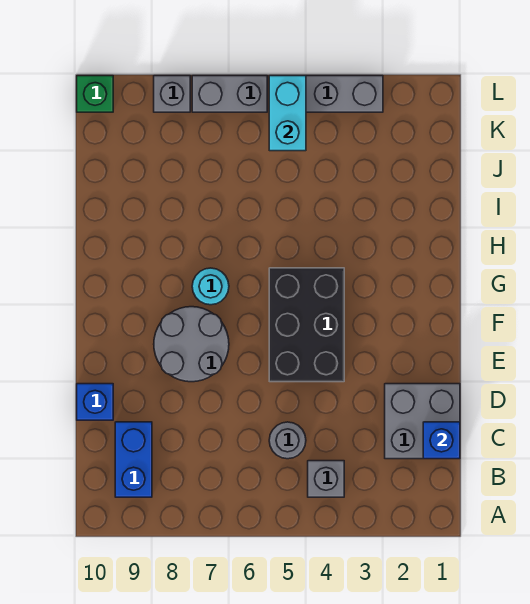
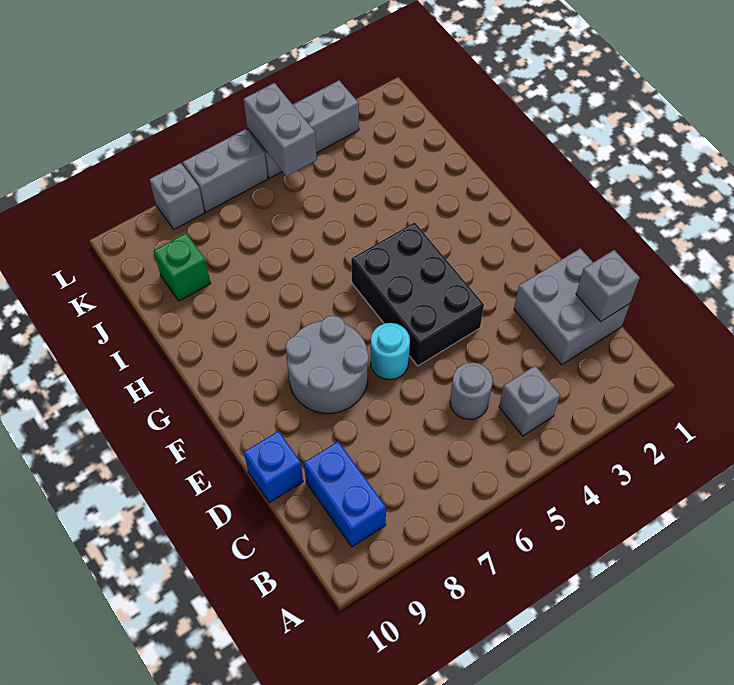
blue brick C1 level 2 -> grey brick C1 level 2
cyan round brick G7 level 1 -> cyan round brick E6 level 1
cyan brick K5:L5 level 2 -> grey brick K5:L5 level 2
green brick L10 level 1 -> green brick J9 level 1

